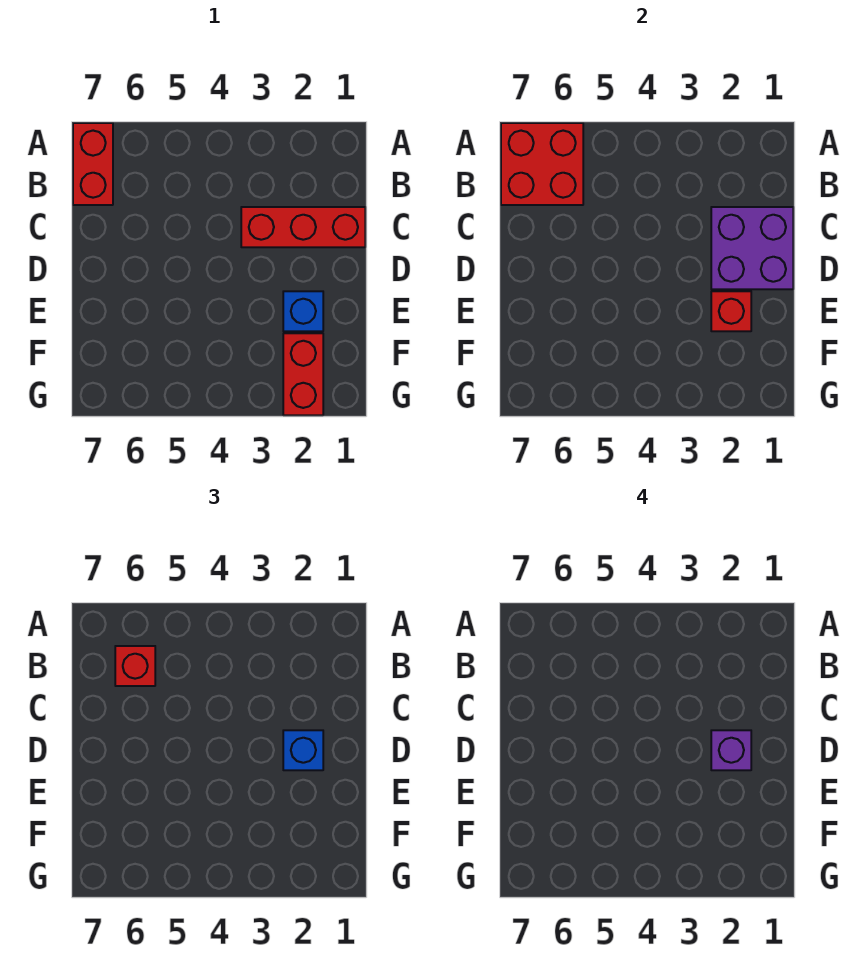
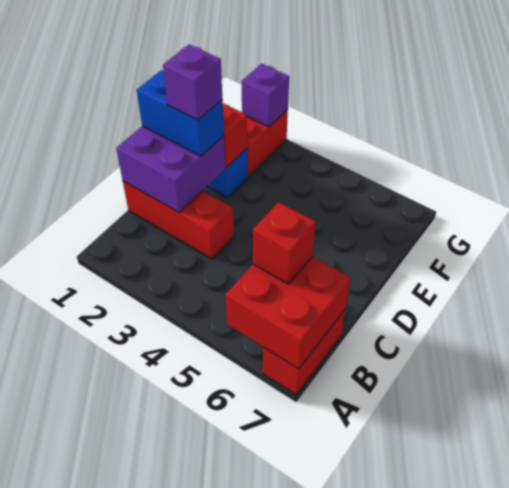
blue brick D2 level 3 -> blue brick D1:D2 level 3
none -> purple brick G2 level 2

